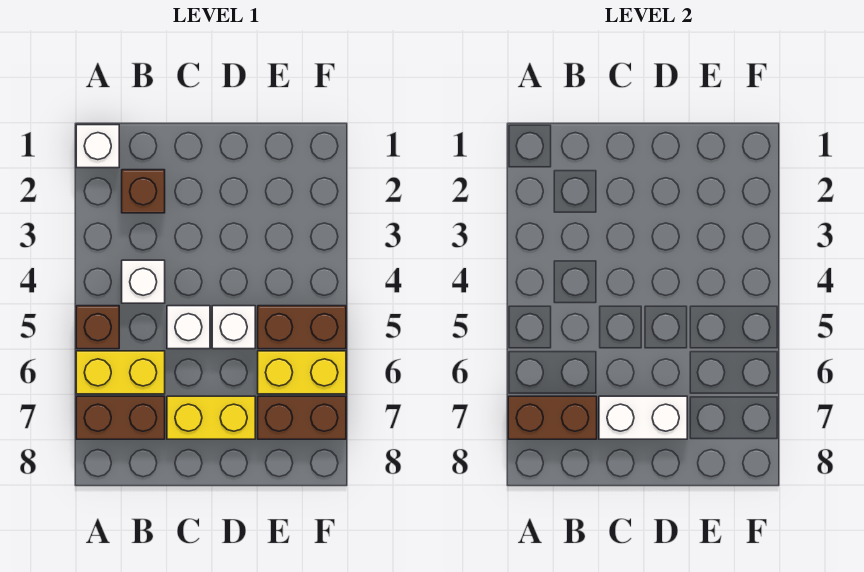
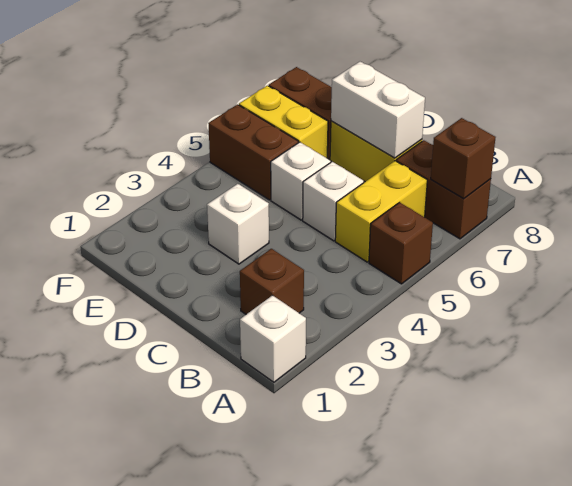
yellow brick A6:B6 level 1 -> yellow brick B5:B6 level 1
brown brick A7:B7 level 2 -> brown brick A7 level 2
white brick B4 level 1 -> white brick D3 level 1

